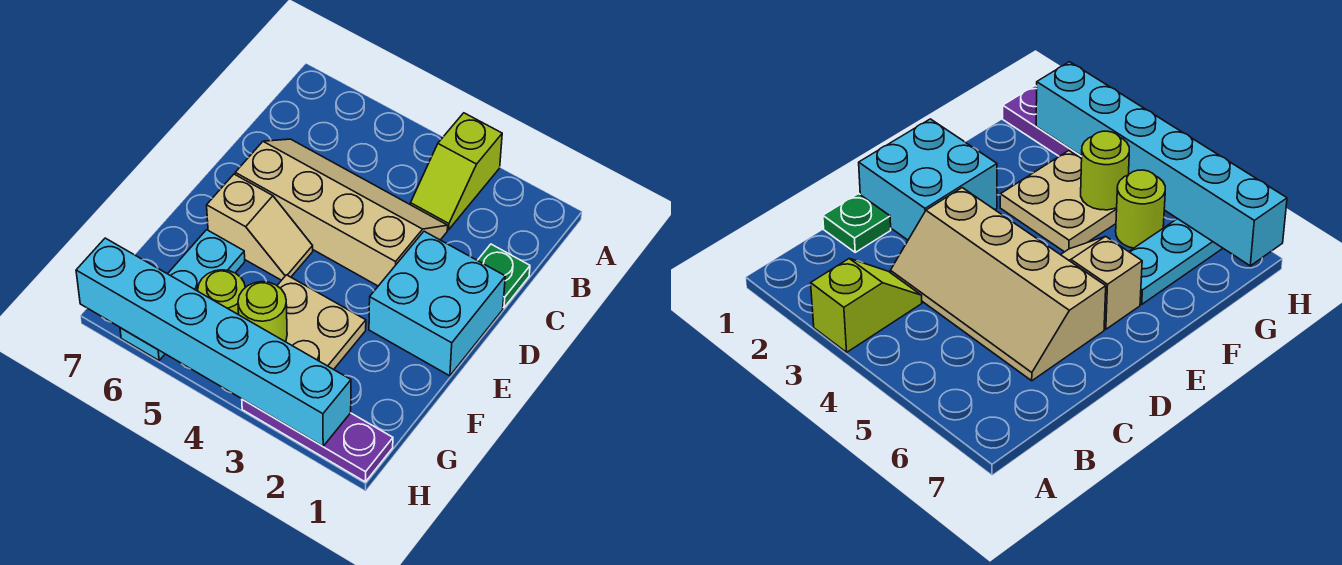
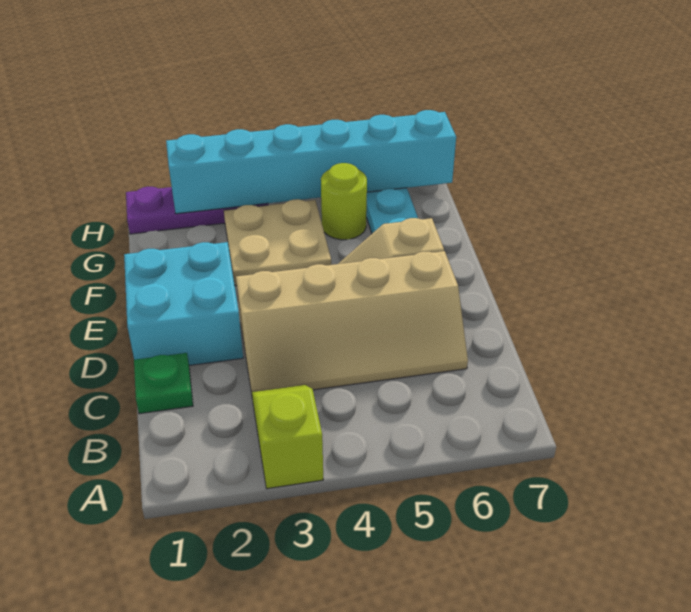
lime round brick G4 level 2 -> none

